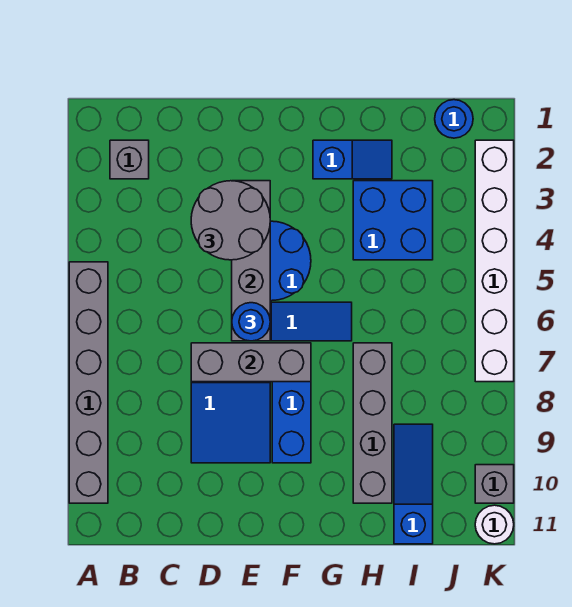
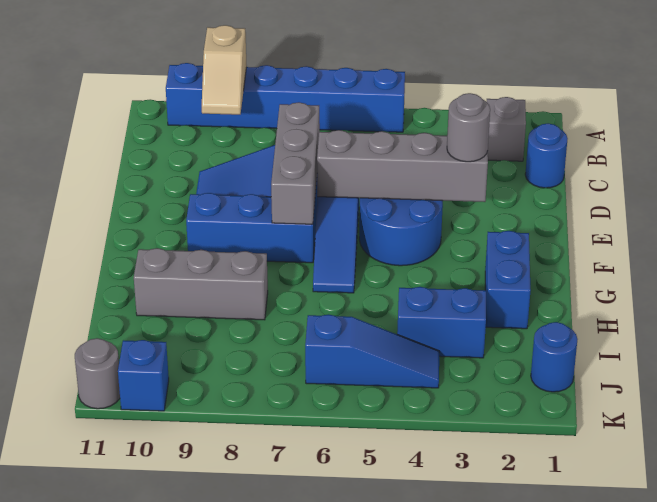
grey brick A5:A10 level 1 -> blue brick A5:A10 level 1
none -> tan slope A9:B9 level 2 top A
grey round brick D3:E4 level 3 -> grey round brick E3 level 3
blue round brick E6 level 3 -> blue round brick C1 level 1
blue slope G2:H2 level 1 top G -> blue brick G2:H2 level 1
blue brick H3:I4 level 1 -> blue brick I3:I4 level 1
grey brick H7:H10 level 1 -> grey brick H8:H10 level 1
blue slope I9:I11 level 1 top 11 -> blue slope J4:J6 level 1 top 6
white brick K2:K7 level 1 -> none
grey brick K10 level 1 -> blue brick K10 level 1
white round brick K11 level 1 -> grey round brick K11 level 1

